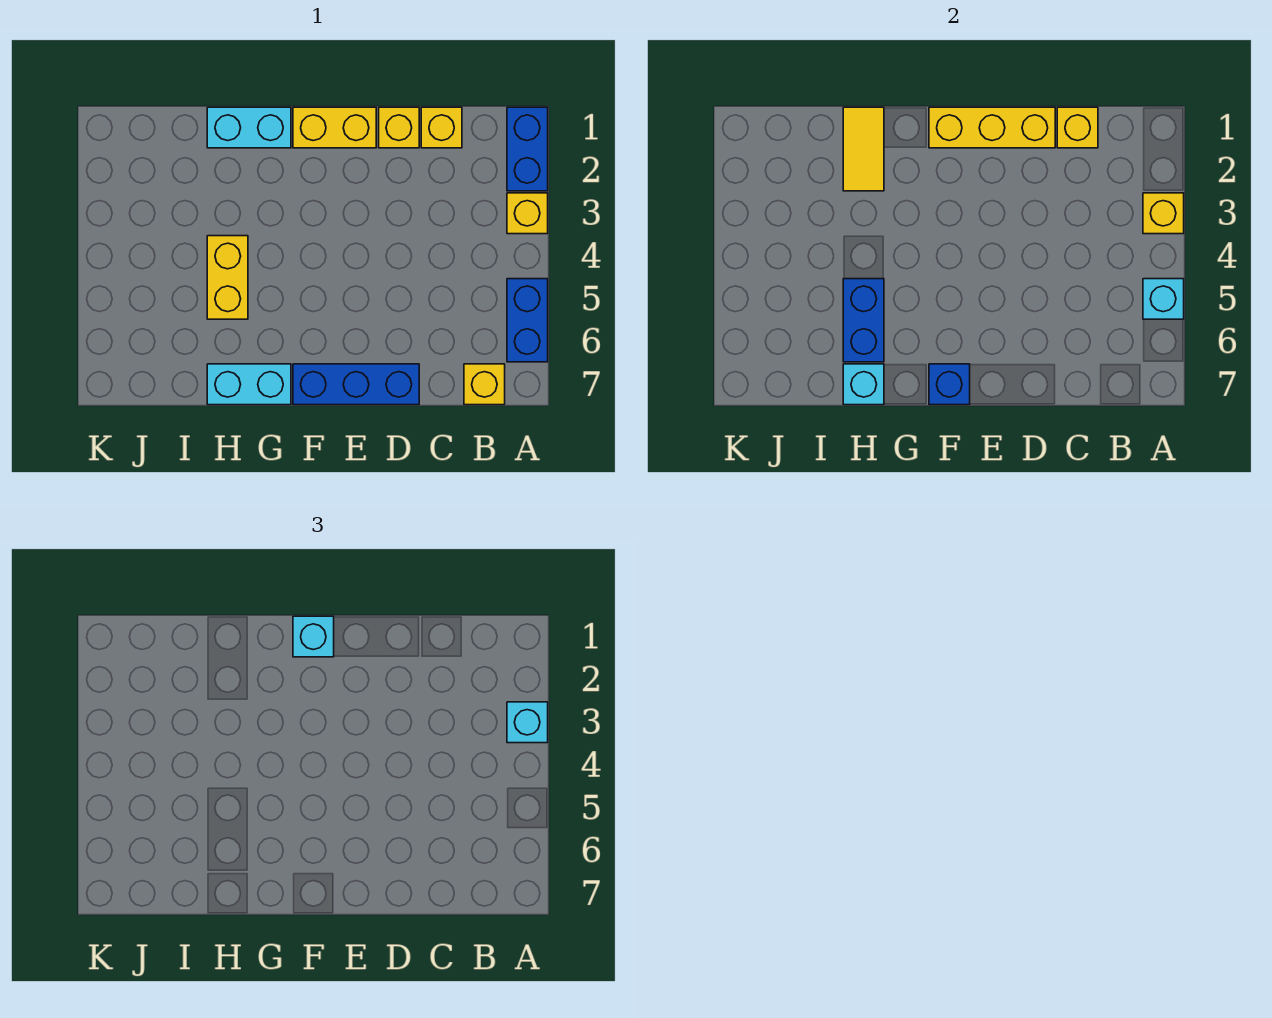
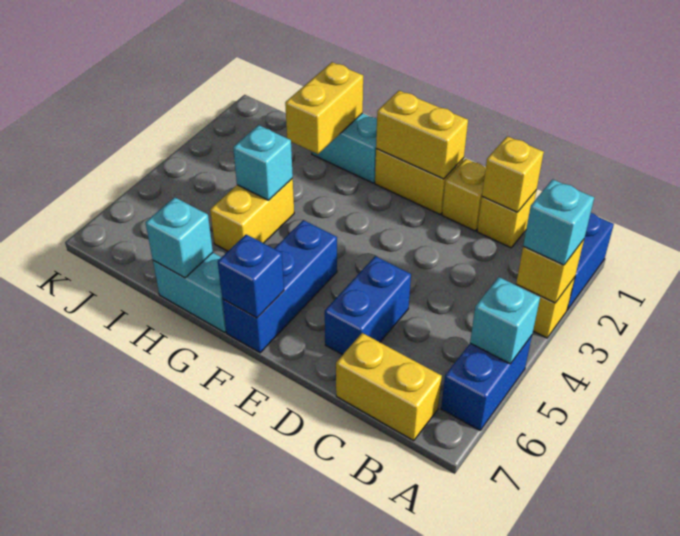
yellow brick B7 level 1 -> yellow brick B7:C7 level 1
yellow brick D1:F1 level 2 -> yellow brick E1:F1 level 2
blue brick D7:F7 level 1 -> blue brick F5:F7 level 1
cyan brick F1 level 3 -> cyan brick H4 level 2
yellow tile H1:H2 level 2 -> yellow brick H1:H2 level 2
blue brick H5:H6 level 2 -> blue brick D5:D6 level 1

